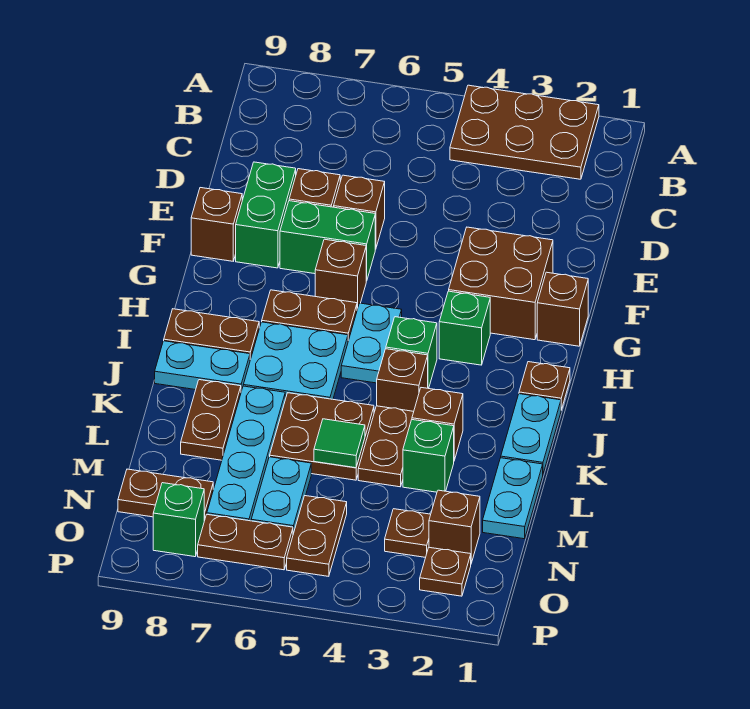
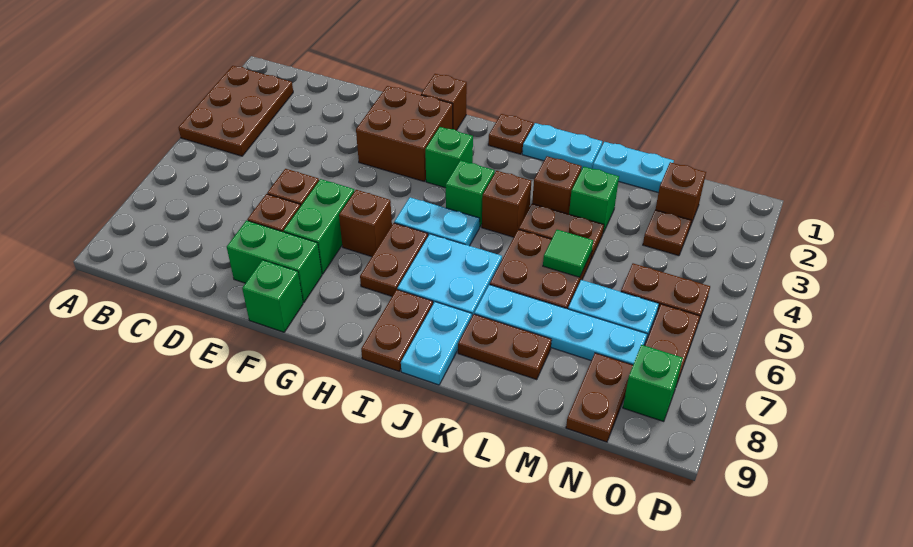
brown brick F9 level 1 -> green brick F9 level 1
brown plate O2 level 1 -> none

